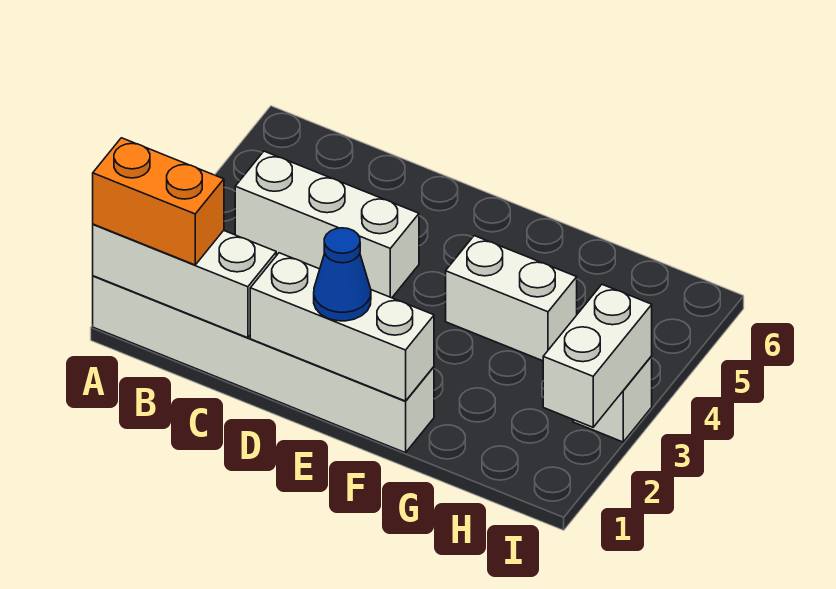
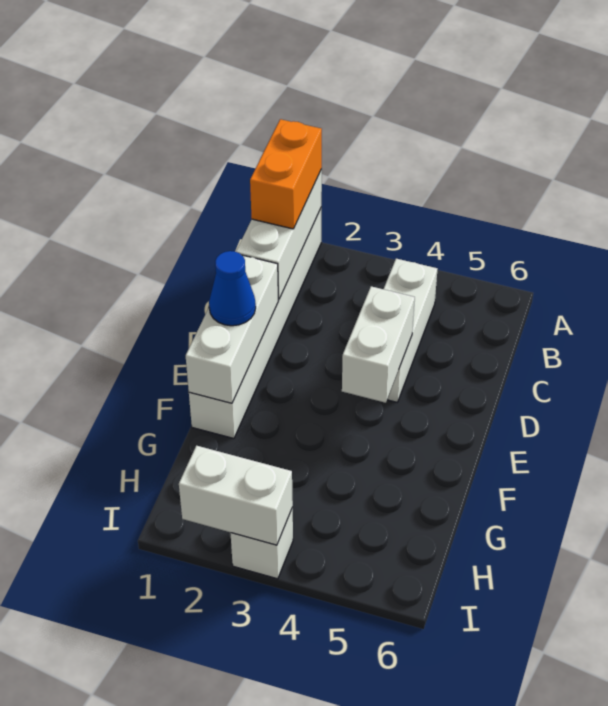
white brick F4:G4 level 1 -> white brick D4:E4 level 2

